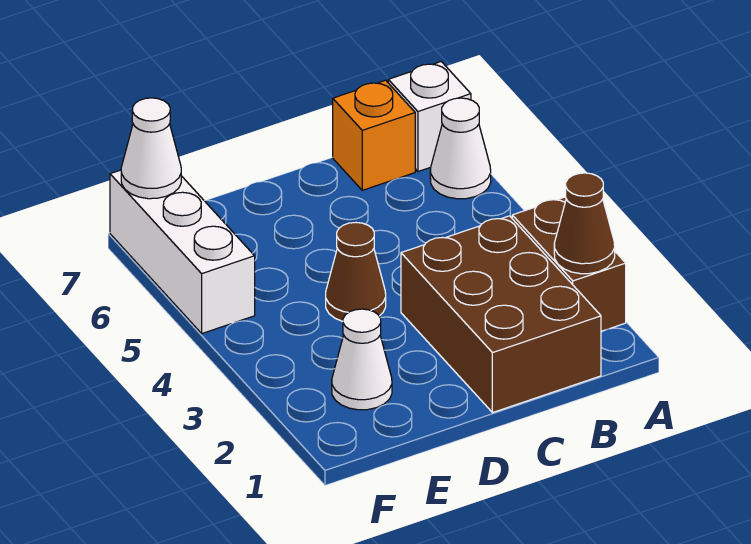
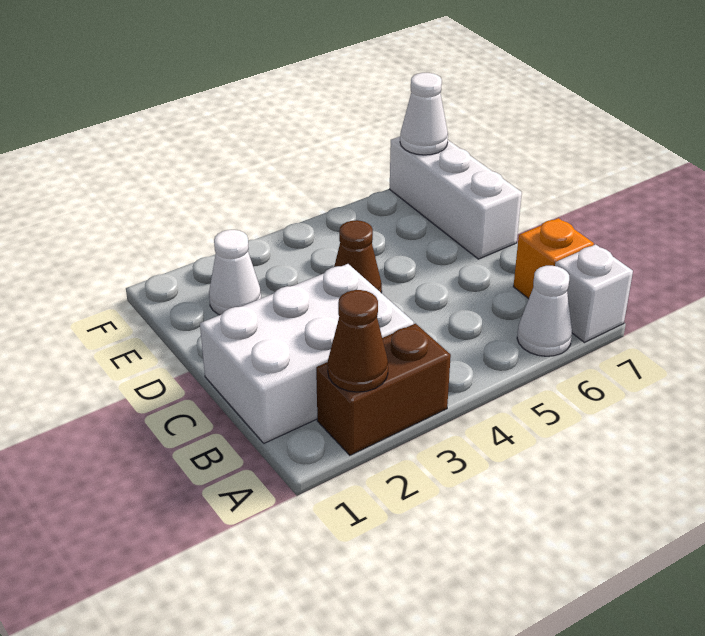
brown brick B1:C3 level 1 -> white brick B1:C3 level 1
white brick F5:F7 level 1 -> white brick D7:F7 level 1

